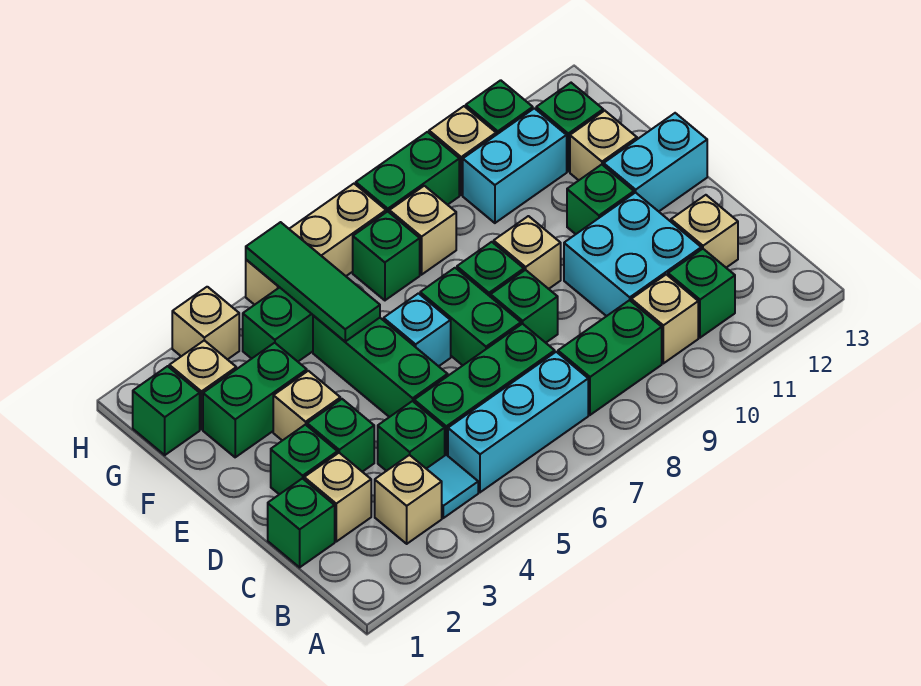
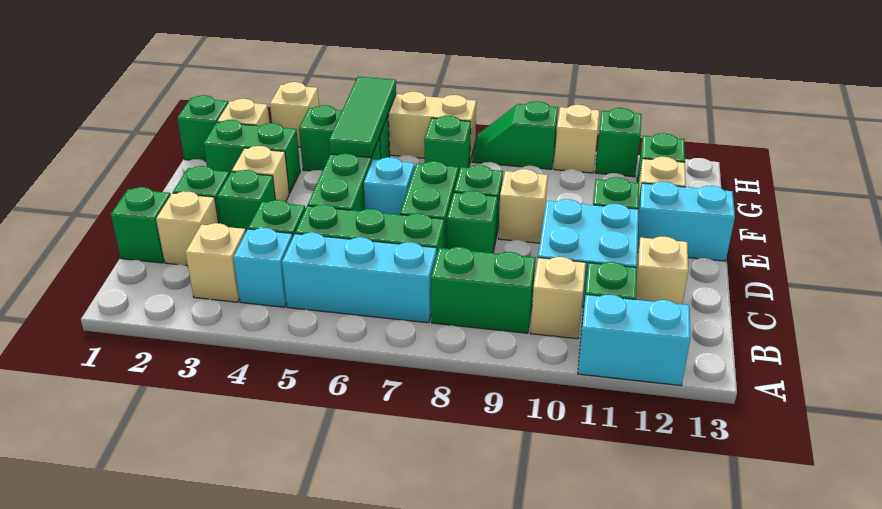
cyan tile B4 level 1 -> cyan brick B4 level 1
tan brick G8 level 1 -> none
cyan brick G10:G11 level 1 -> cyan brick A11:A12 level 1
green brick H8:H9 level 1 -> green slope H8:H9 level 1 top 9

